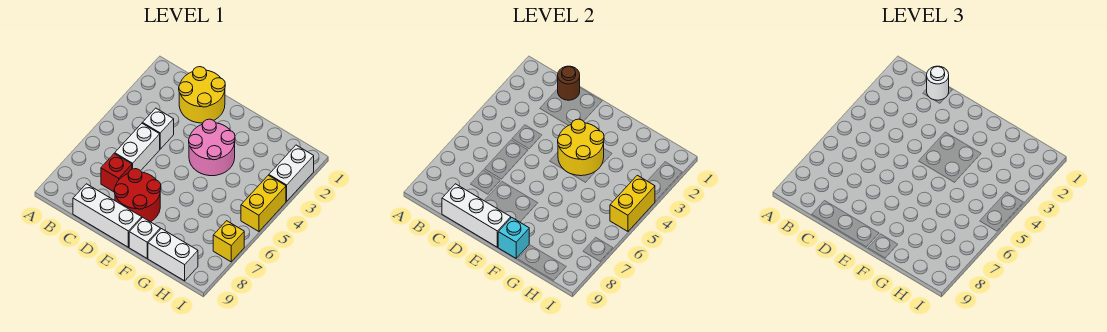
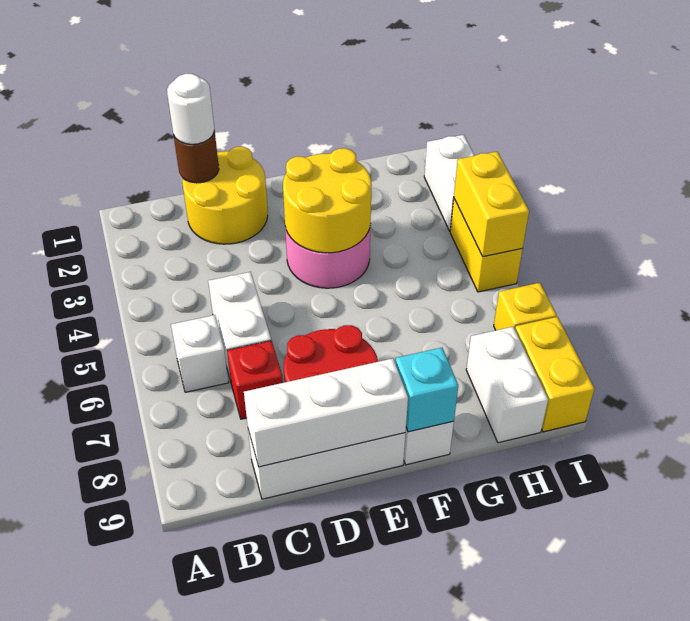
white brick C4 level 1 -> white brick B6 level 1
white brick G9:H9 level 1 -> white brick H8:H9 level 1
none -> yellow brick I8:I9 level 1

